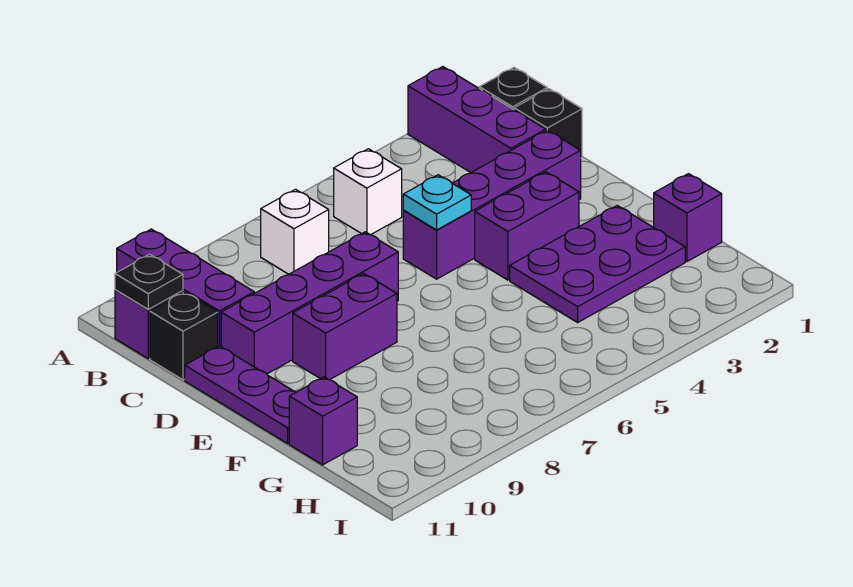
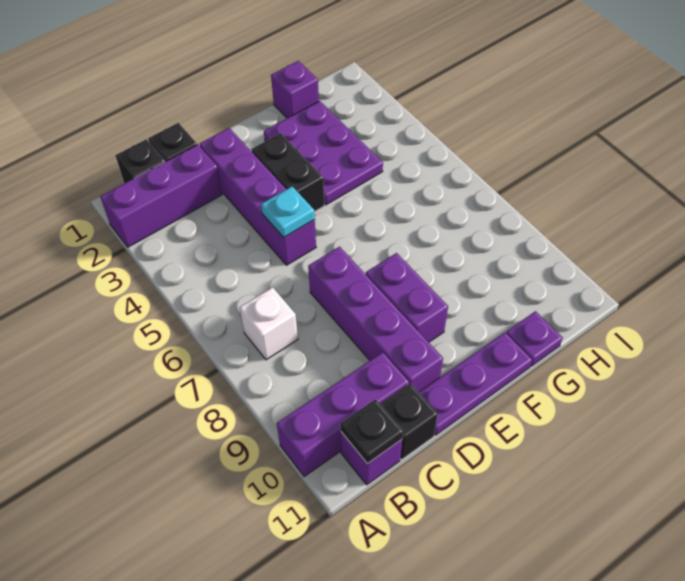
white brick B5 level 1 -> none
purple brick E3:E4 level 1 -> black brick E3:E4 level 1
purple brick G11 level 1 -> purple plate G11 level 1

